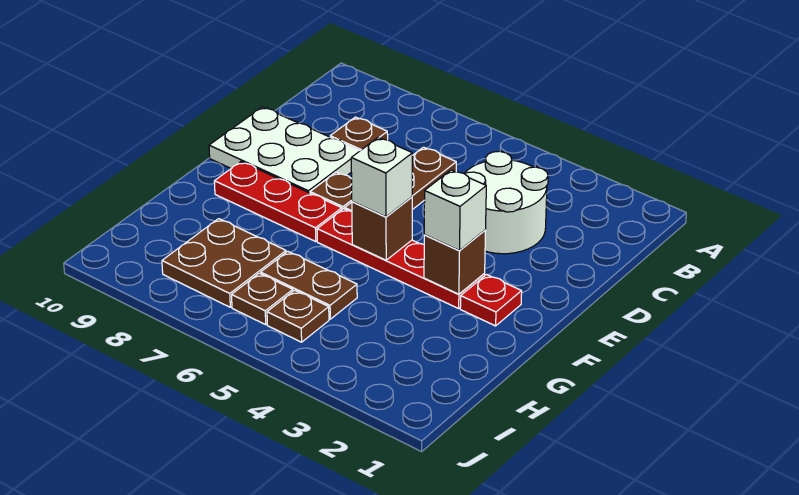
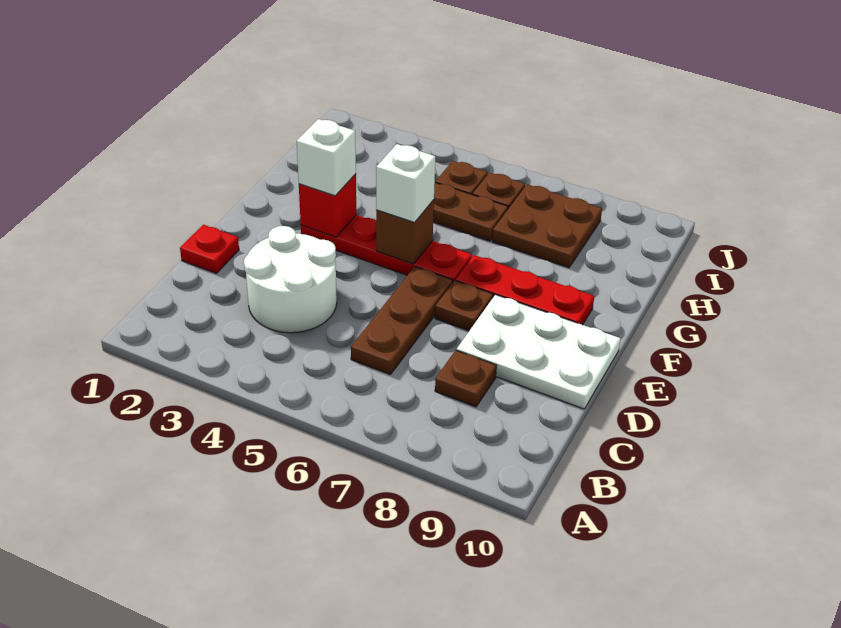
red plate F2 level 1 -> red plate D1 level 1
brown brick F3 level 2 -> red brick F3 level 2

